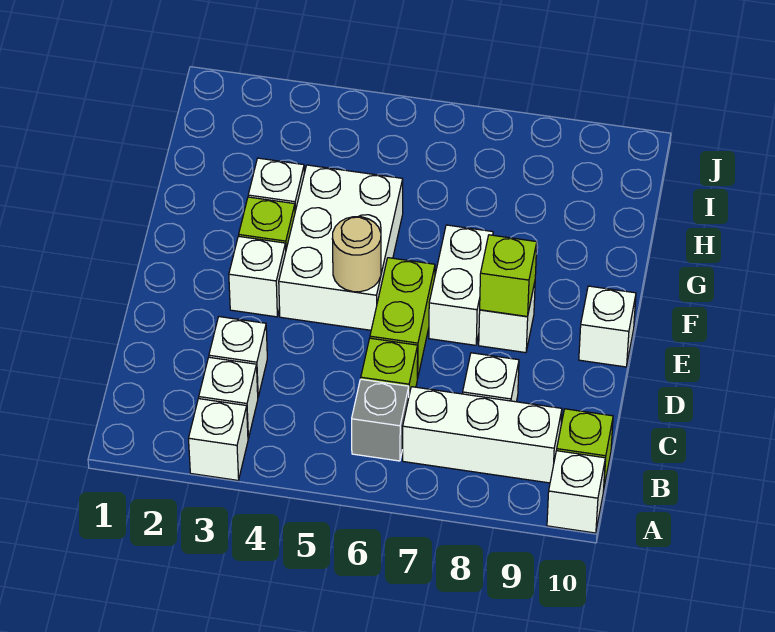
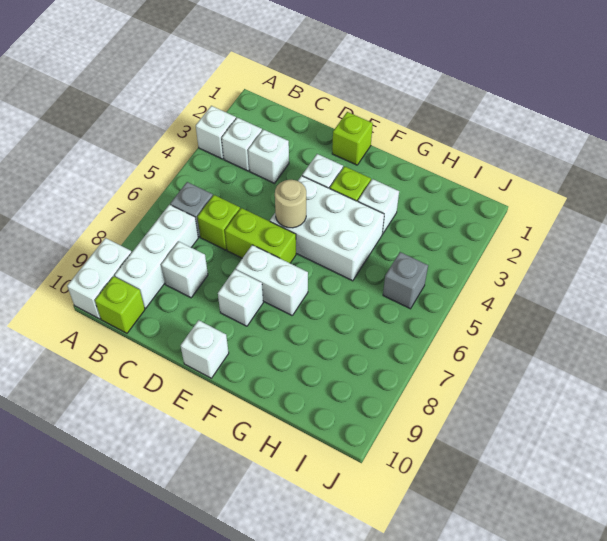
white brick A10 level 1 -> white brick A9:A10 level 1
lime brick E8 level 2 -> lime brick E1 level 1
none -> grey brick I5 level 1

